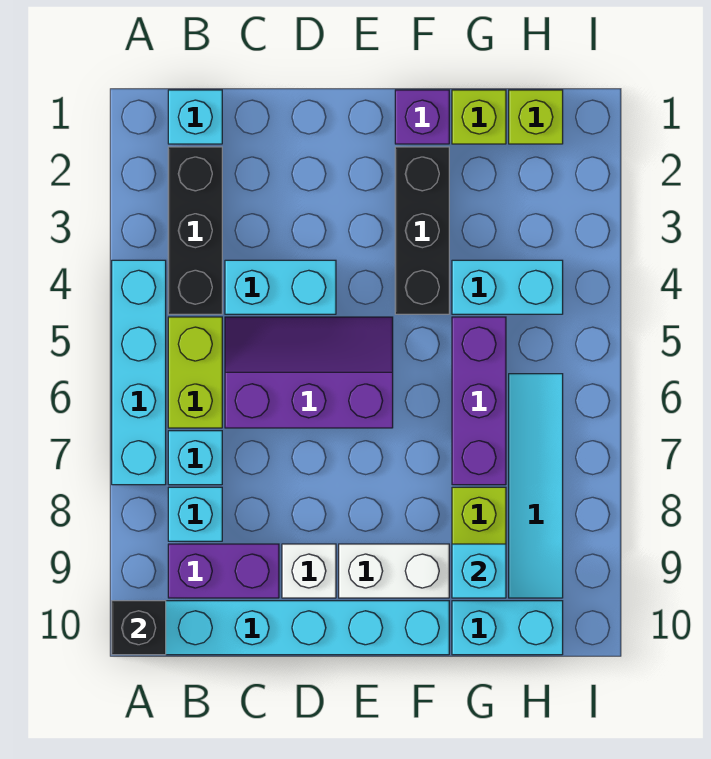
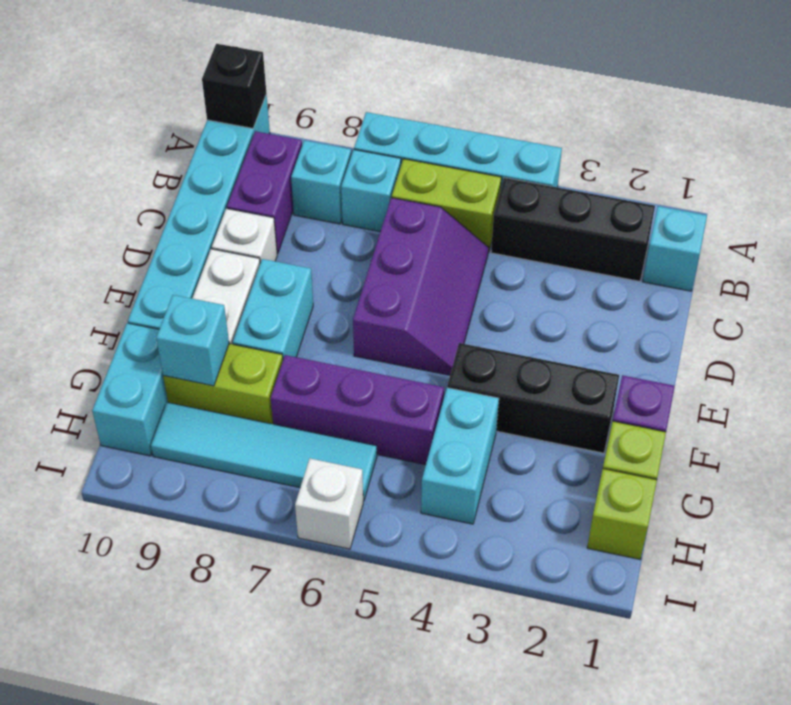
cyan brick C4:D4 level 1 -> cyan brick E8:F8 level 1
none -> white brick I6 level 1

